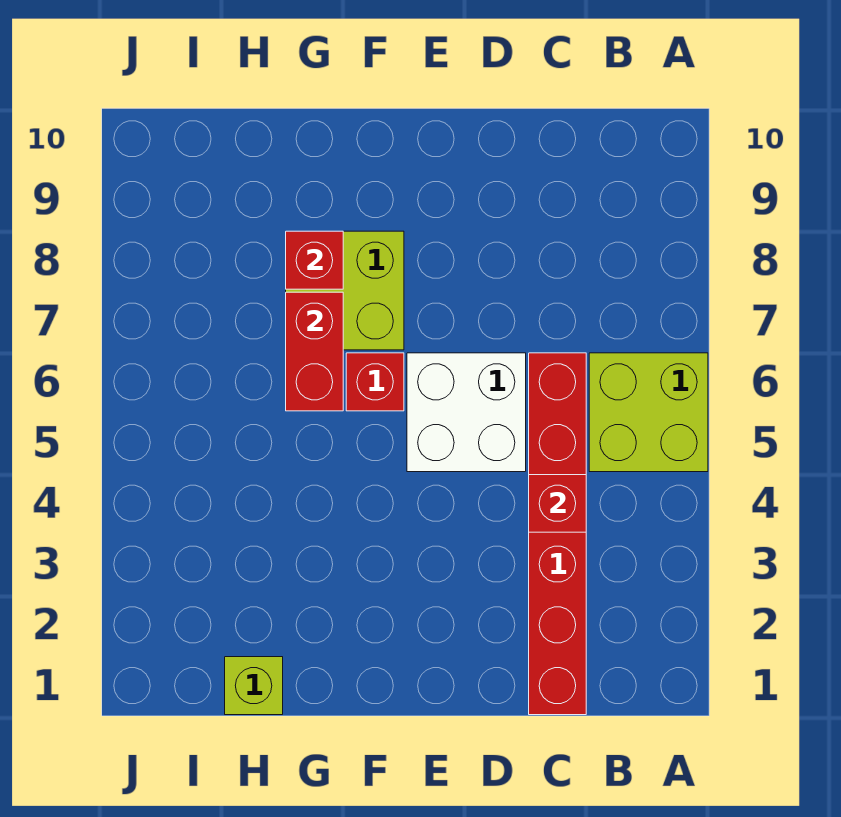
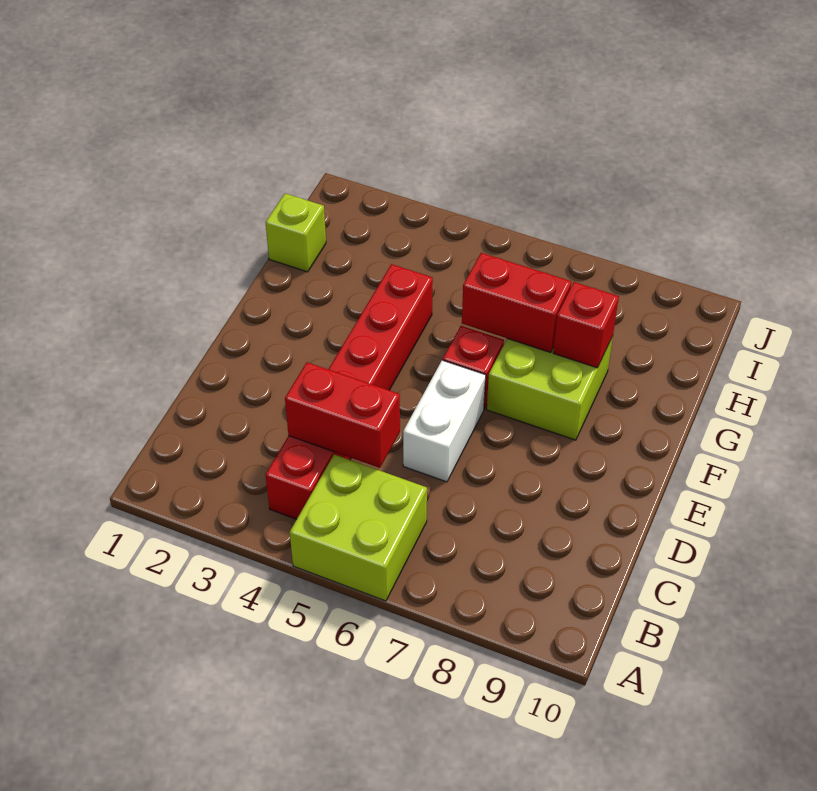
red brick C1:C6 level 1 -> red brick B4:G4 level 1
red brick C4 level 2 -> red brick C4:C5 level 2
white brick D5:E6 level 1 -> white brick D6:E6 level 1

